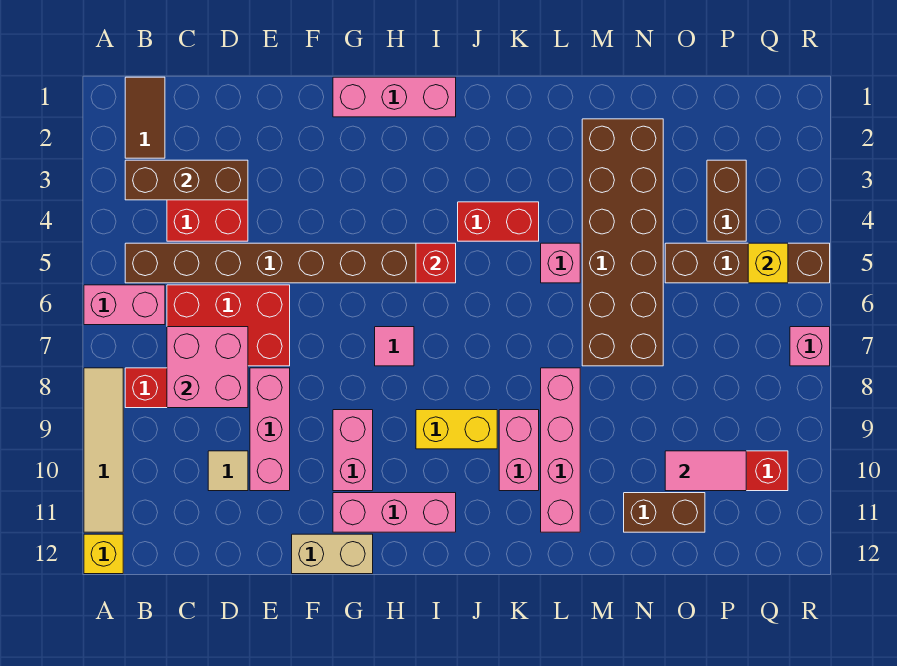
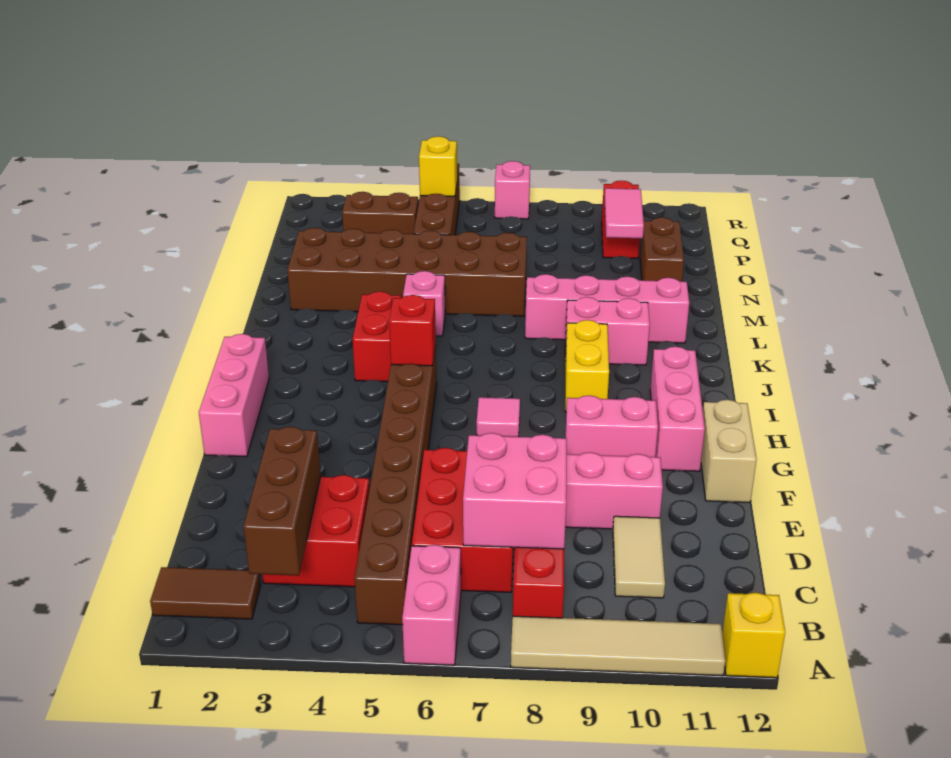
tan tile D10 level 1 -> tan tile C10:D10 level 1

